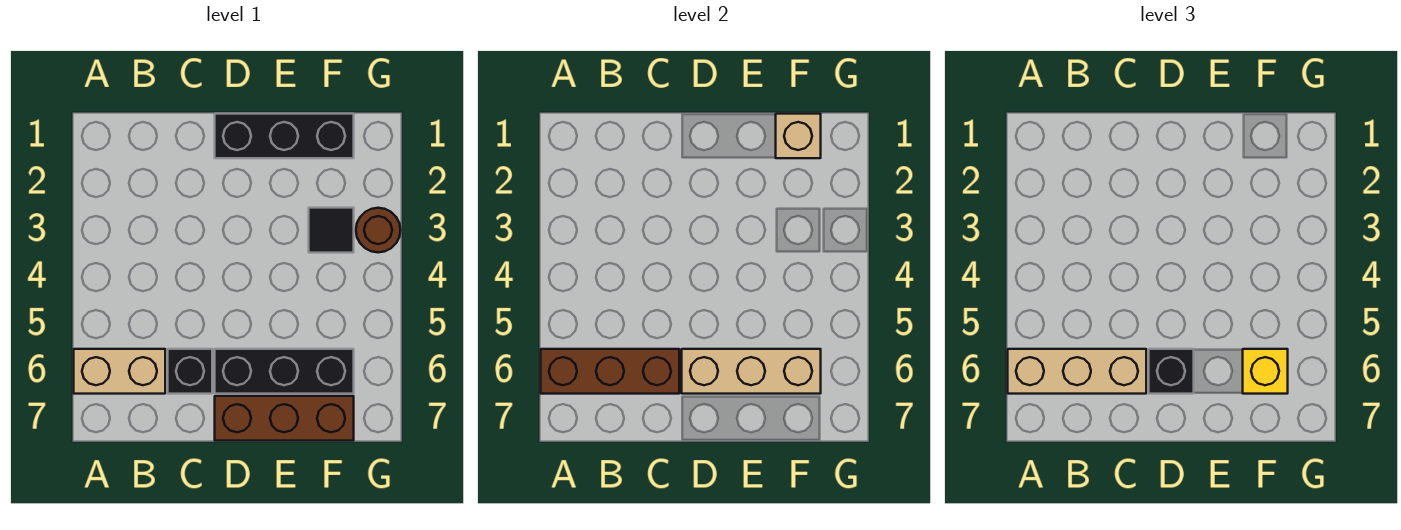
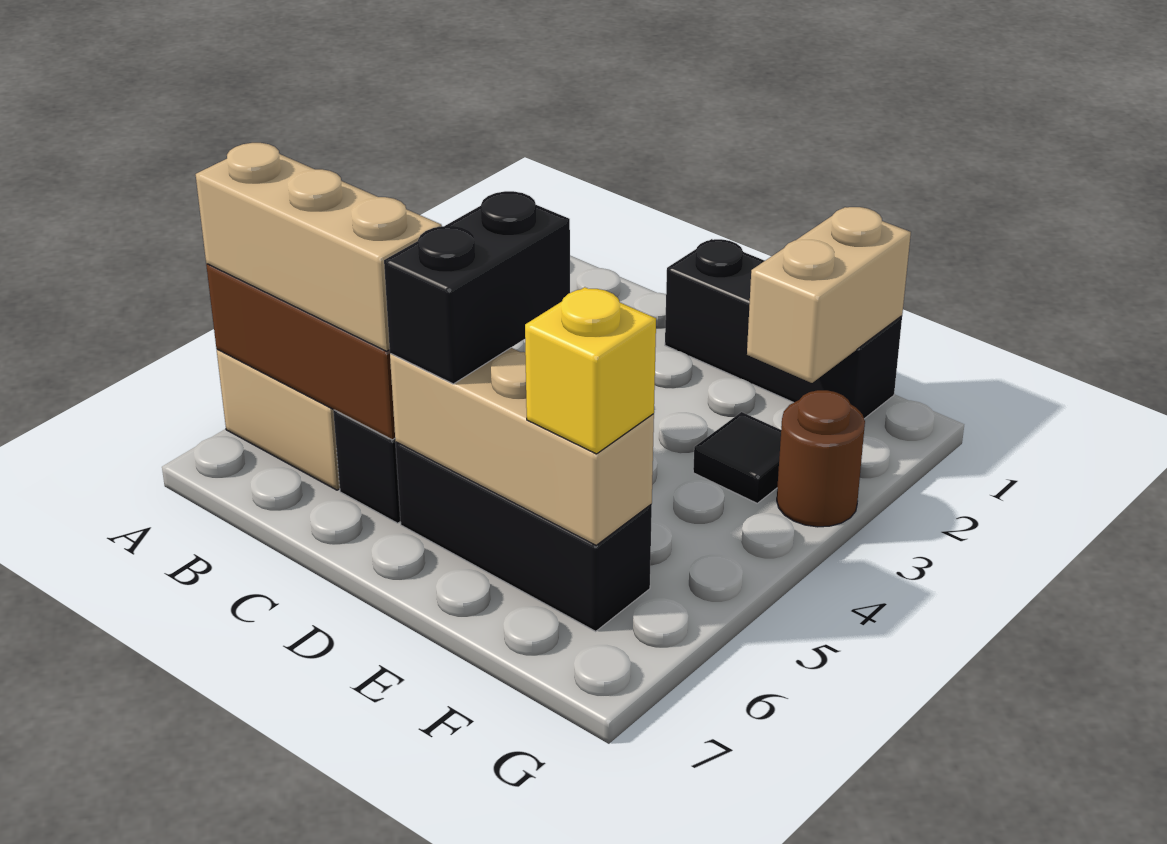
black brick D6 level 3 -> black brick D5:D6 level 3
brown brick D7:F7 level 1 -> none
tan brick F1 level 2 -> tan brick F1:F2 level 2

